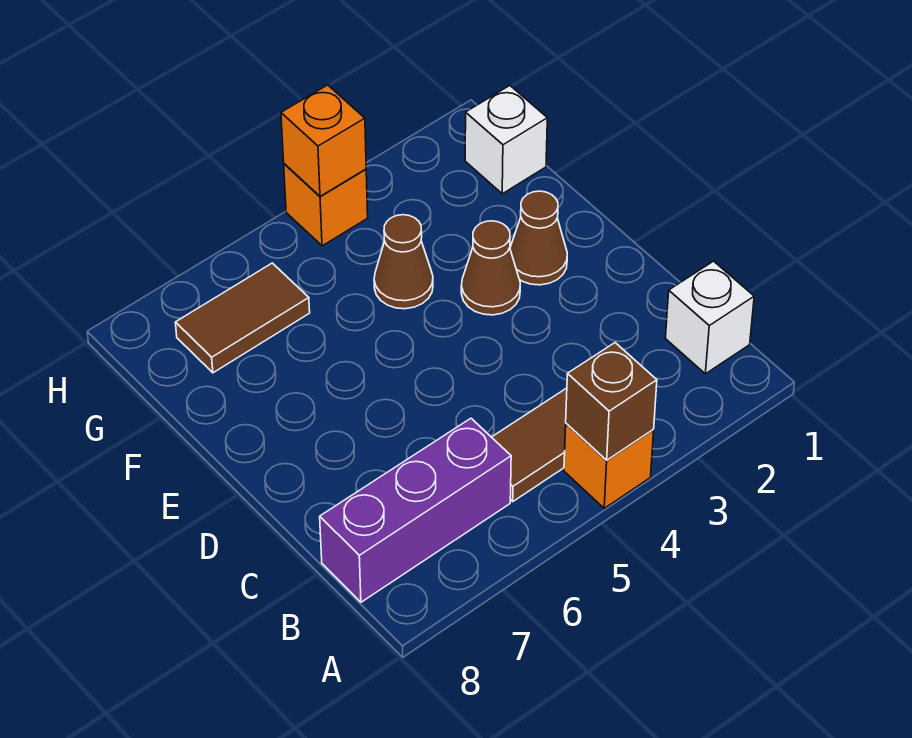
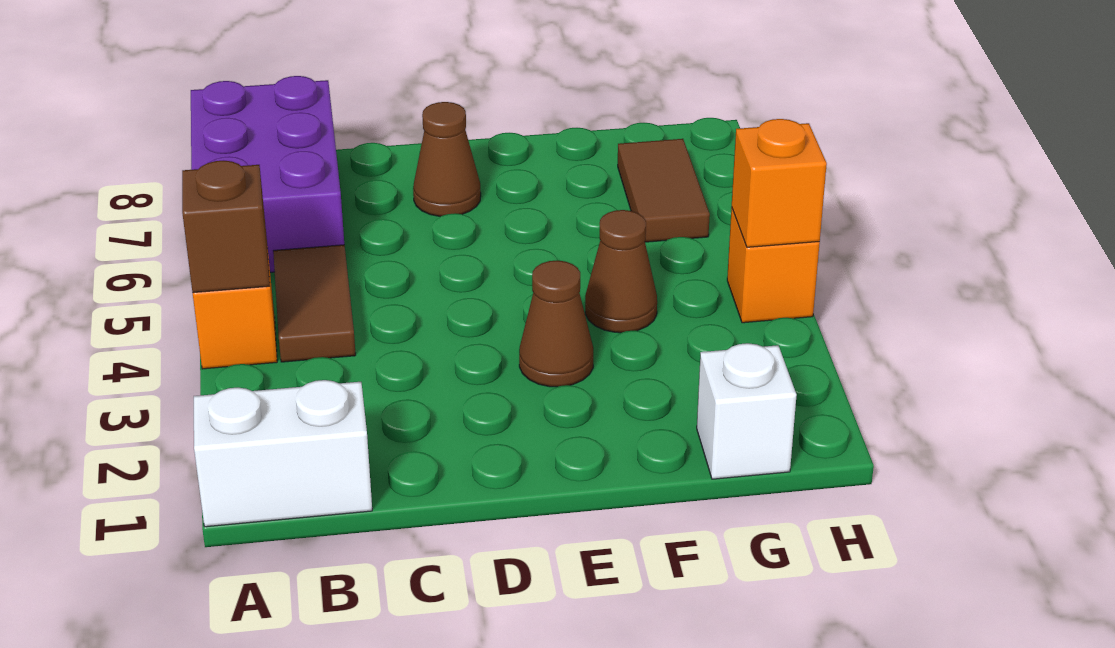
white brick B1 level 1 -> white brick A1:B1 level 1
purple brick B6:B8 level 1 -> purple brick A6:B8 level 1
brown cone E2 level 1 -> brown cone D7 level 1

